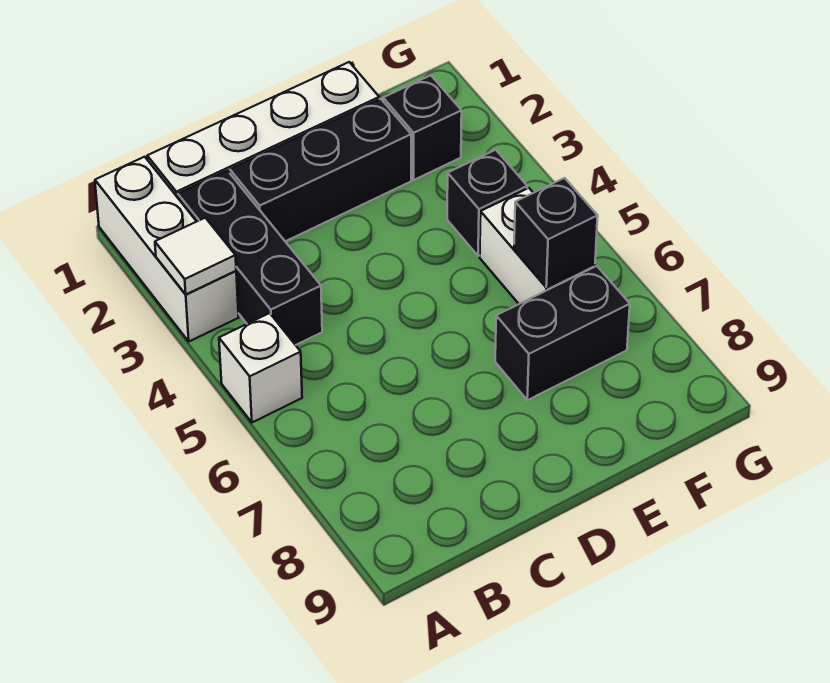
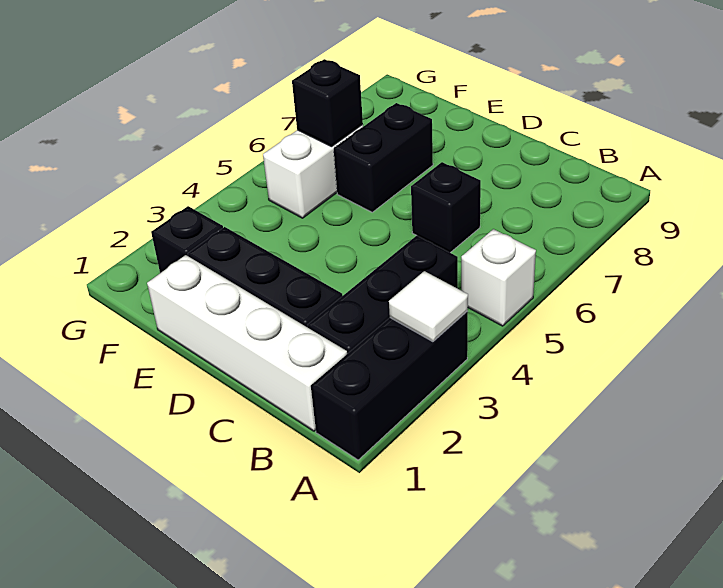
white brick A1:A3 level 1 -> black brick A1:A3 level 1
black brick E7:F7 level 1 -> black brick E6:E7 level 1
black brick F4 level 1 -> black brick C6 level 1

